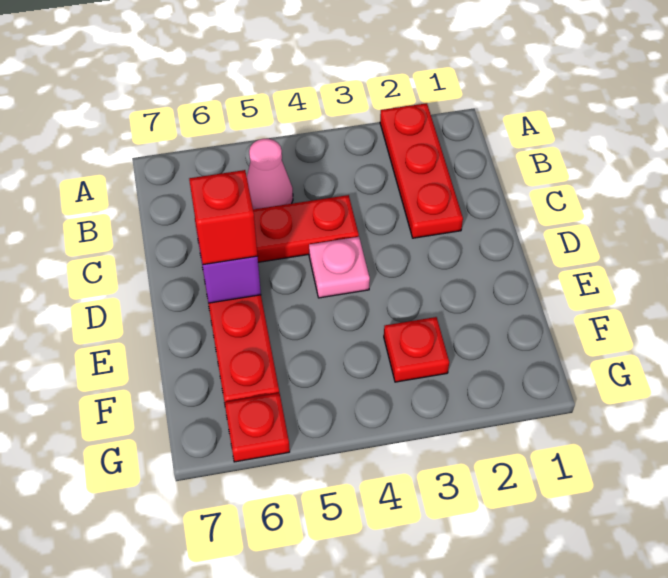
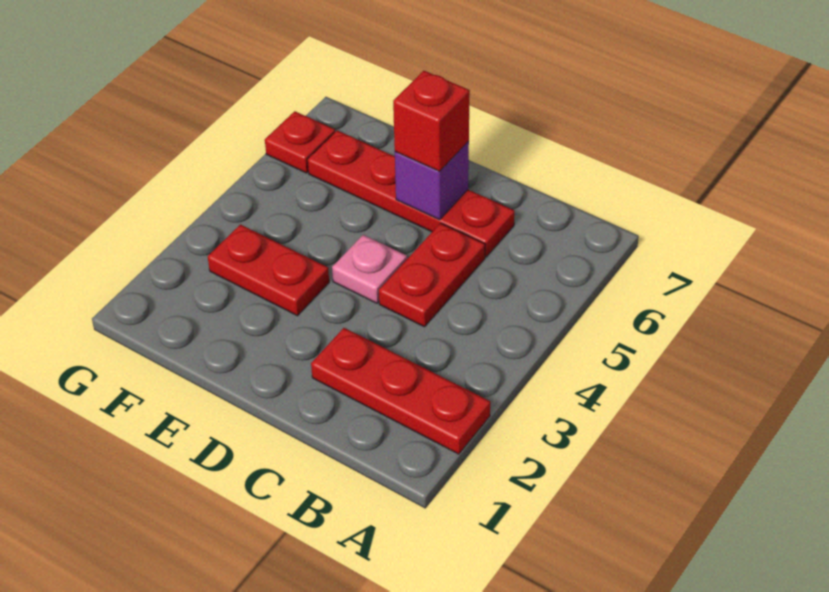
pink cone B5 level 1 -> none
red plate F3 level 1 -> red plate E3:F3 level 1

